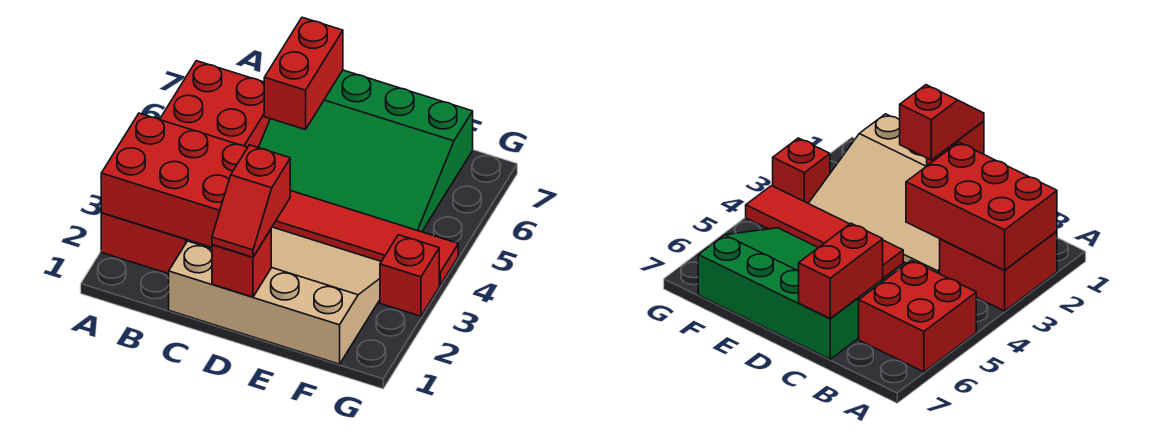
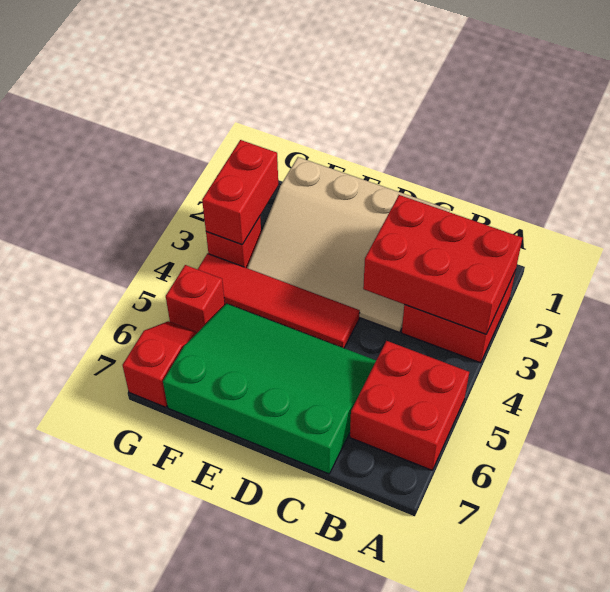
red brick C6:C7 level 2 -> red brick G2:G3 level 2
red brick D1 level 2 -> red brick G5 level 1
red slope D1:D2 level 3 top 2 -> red slope G6:G7 level 1 top 7

